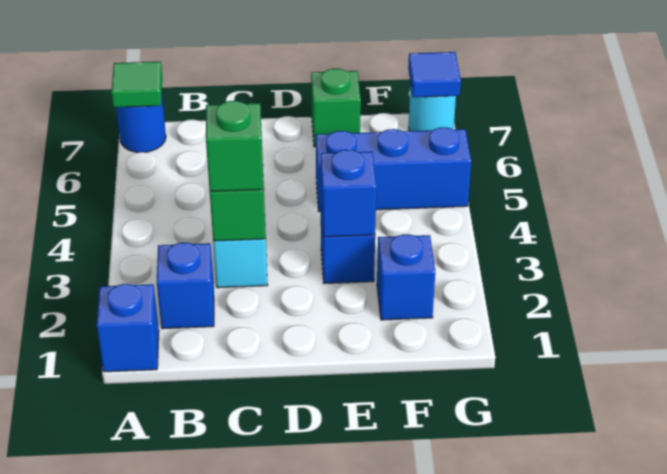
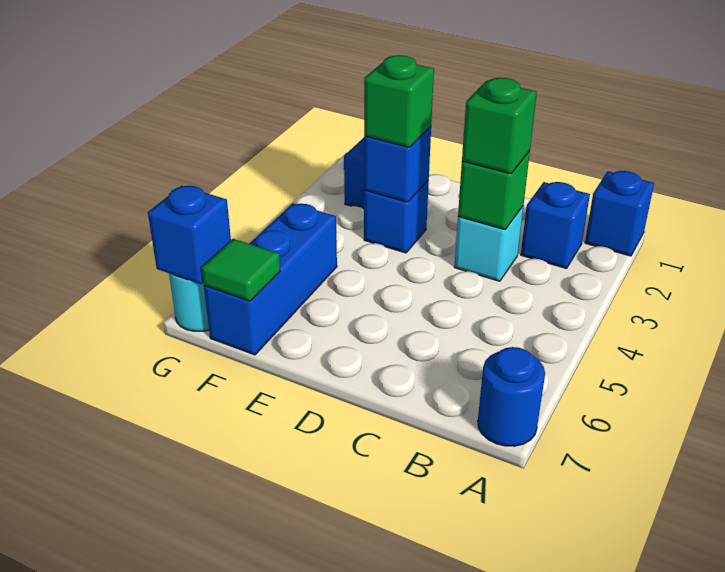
green tile A7 level 2 -> green tile F7 level 2
blue brick E5:G5 level 1 -> blue brick F5:F7 level 1
green brick E7 level 1 -> green brick E3 level 3
blue tile G7 level 2 -> blue brick G7 level 2

